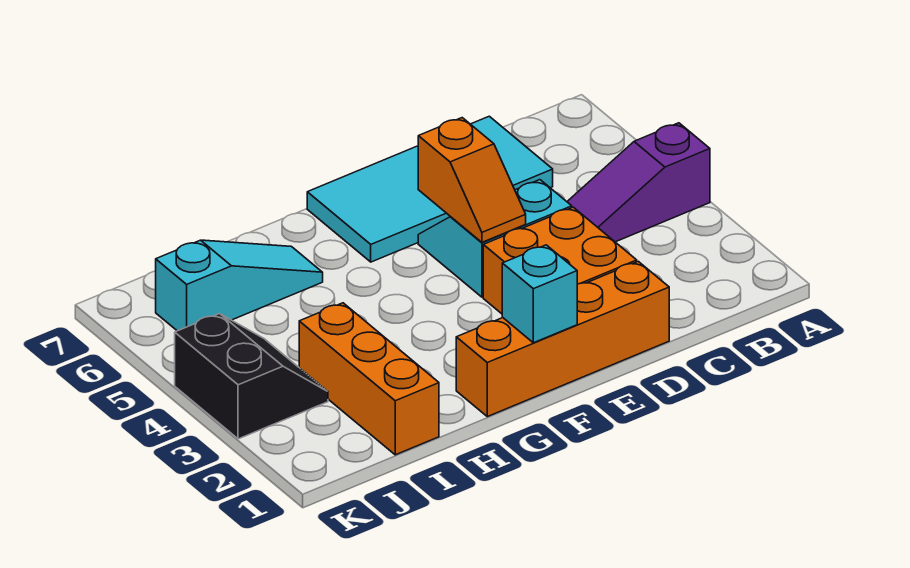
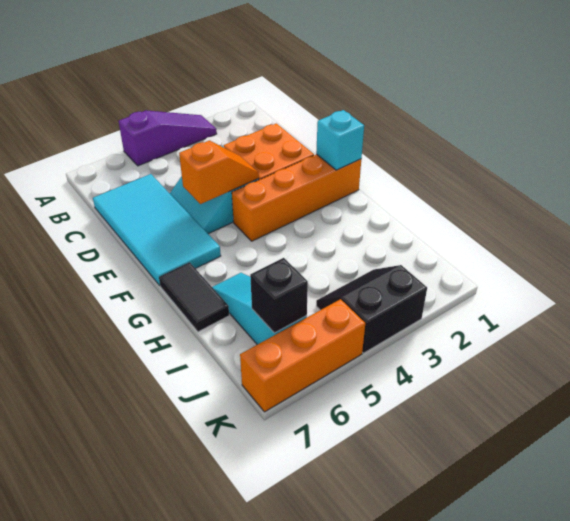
purple slope A4:C4 level 1 top A -> purple slope A3:A5 level 1 top 5
orange brick D1:G1 level 1 -> orange brick F1:F4 level 1
none -> black tile G7:H7 level 1
orange brick I1:I3 level 1 -> orange brick K5:K7 level 1
none -> black brick J6 level 2

